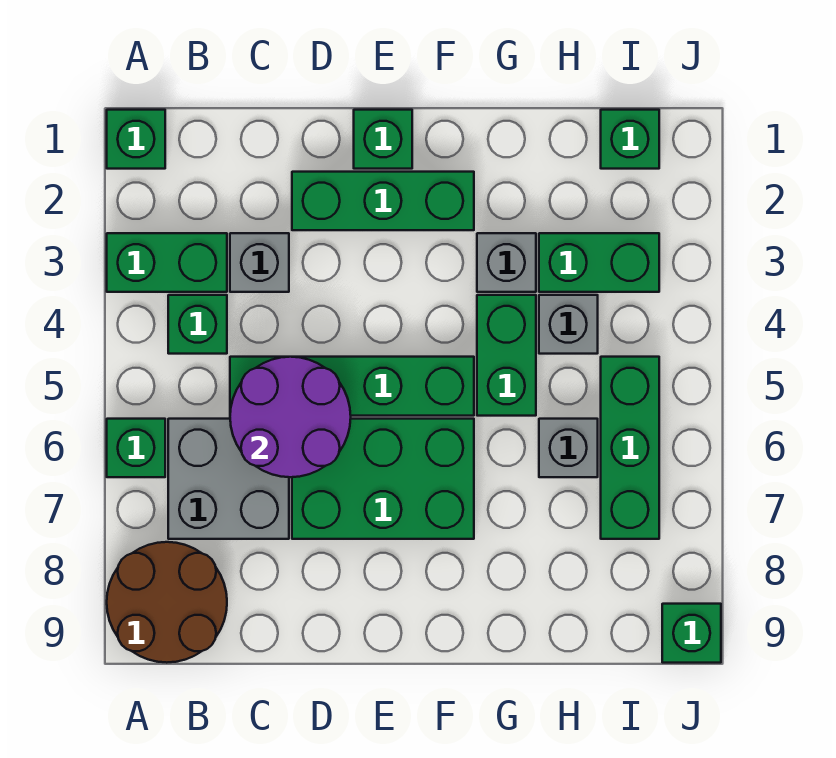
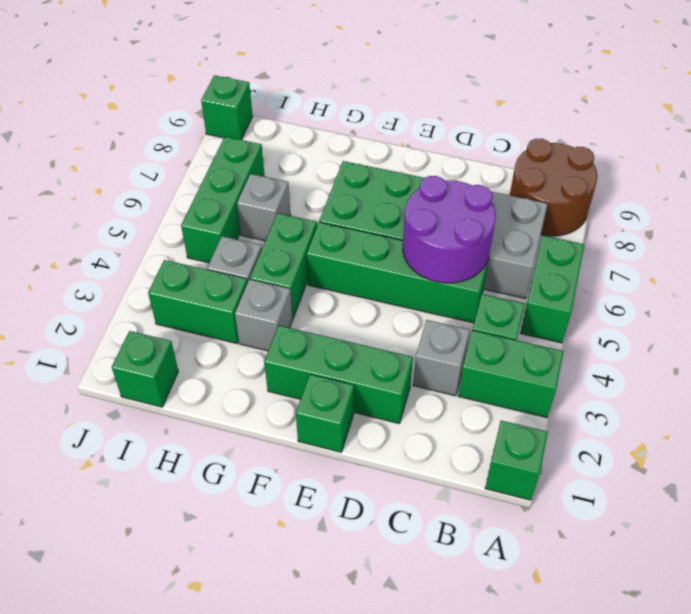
green brick A6 level 1 -> green brick A5:A6 level 1

